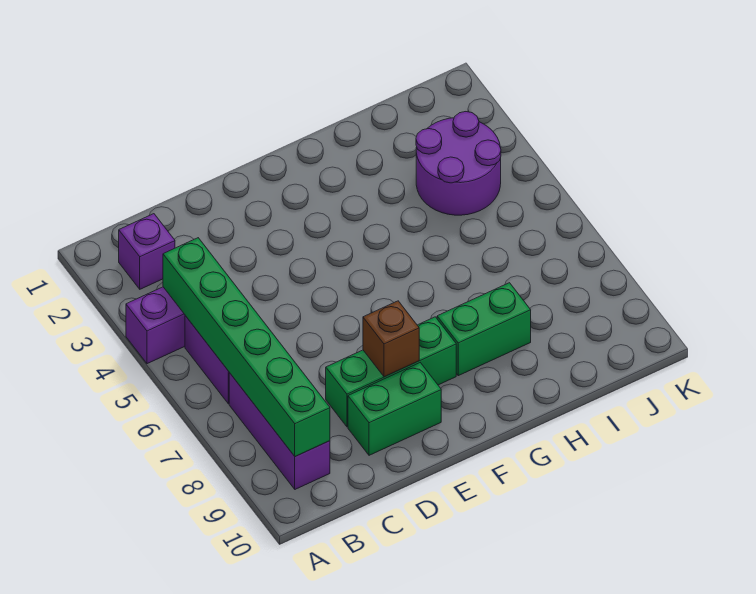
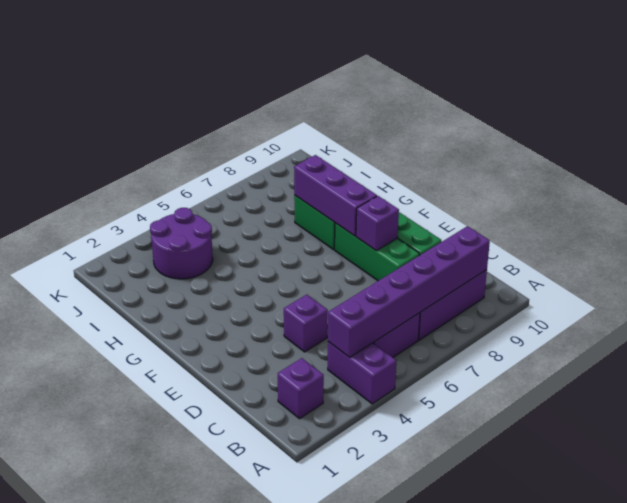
green brick B4:B9 level 2 -> purple brick B4:B9 level 2
none -> purple brick D4 level 1
brown brick E8 level 2 -> purple brick E8 level 2
none -> purple brick F8:H8 level 2

